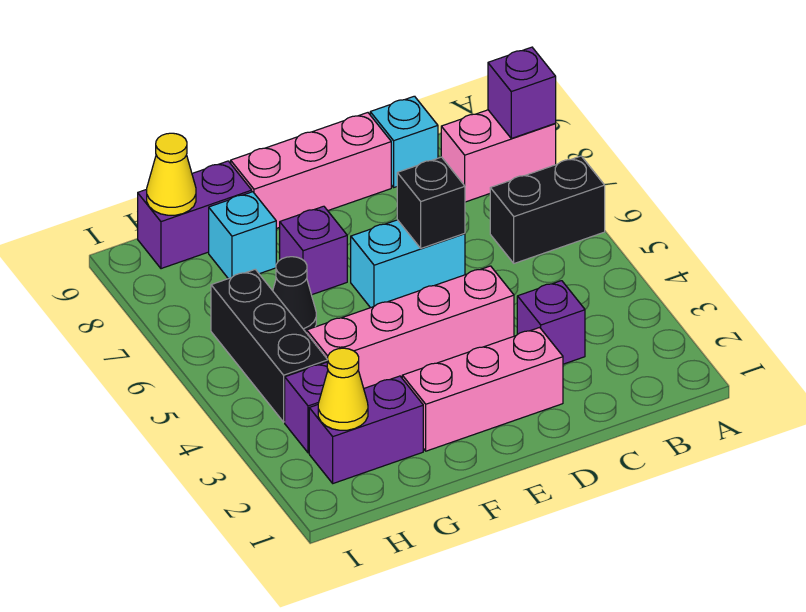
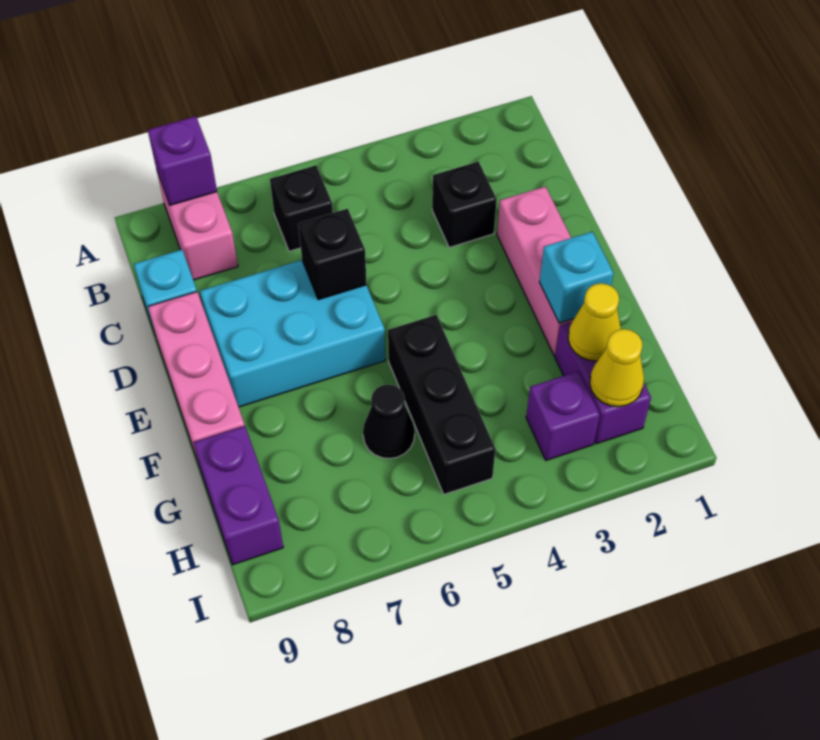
black brick A6:B6 level 1 -> black brick B6 level 1
purple brick C3 level 1 -> black brick C3 level 1
pink brick D4:G4 level 1 -> none
cyan brick D6:E6 level 1 -> cyan brick D6:E8 level 1
purple brick F7 level 1 -> none
cyan brick G8 level 1 -> cyan brick F2 level 2
black brick H4:H6 level 1 -> black brick F5:H5 level 1
yellow cone H9 level 2 -> yellow cone G2 level 2

